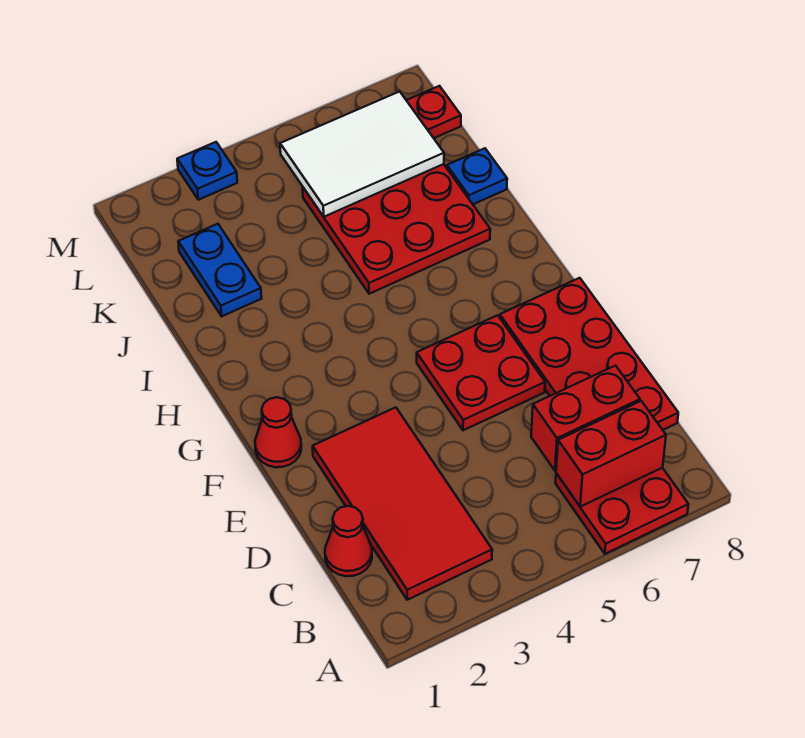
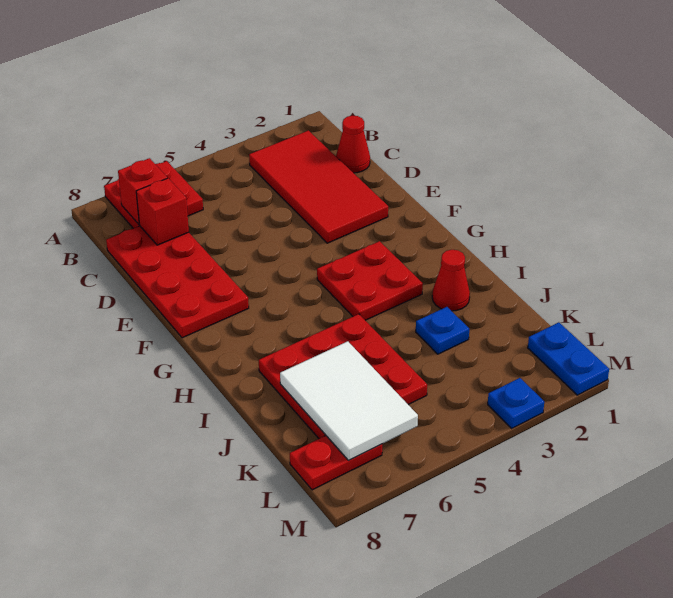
red brick B6:B7 level 2 -> red brick B7 level 2
red brick C6:C7 level 2 -> red brick C7 level 2
red plate E5:F6 level 1 -> red plate G3:H4 level 1
red cone F1 level 1 -> red cone I2 level 1
blue plate J2:K2 level 1 -> blue plate L1:M1 level 1
blue plate J8 level 1 -> blue plate J3 level 1
white tile K5:L7 level 2 -> white tile J6:L7 level 2

